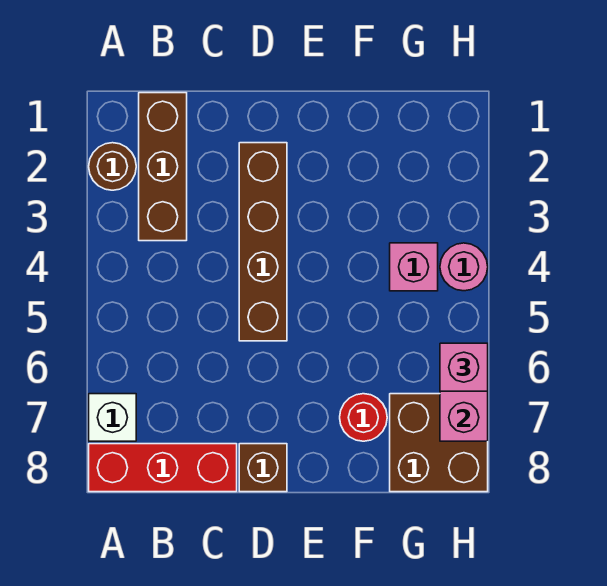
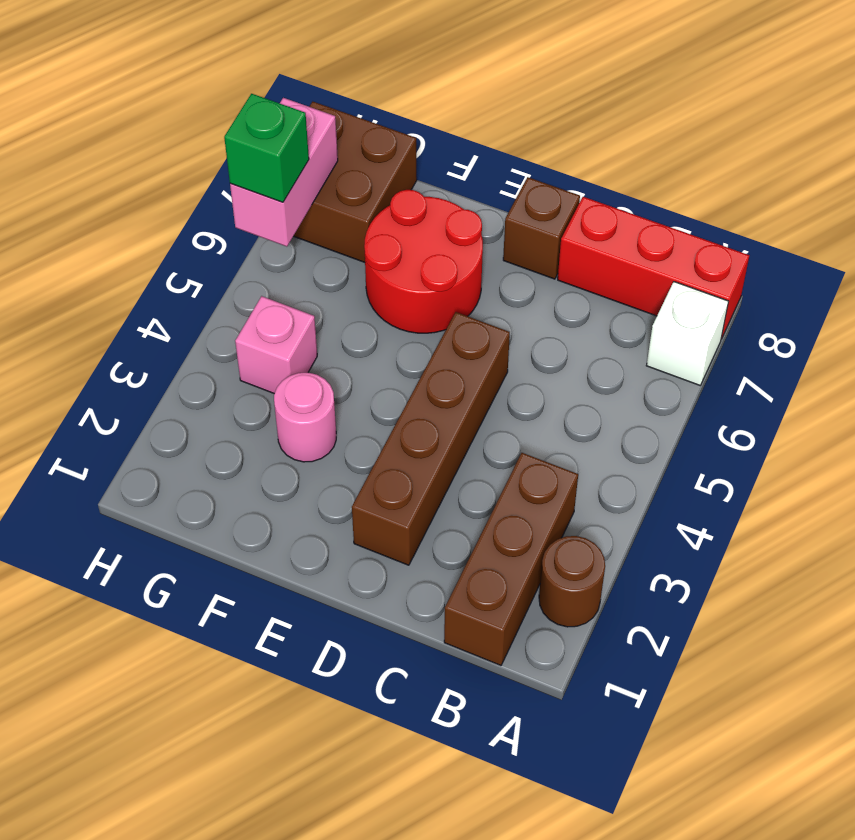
red round brick F7 level 1 -> red round brick E6:F7 level 1
pink round brick H4 level 1 -> pink round brick F3 level 1
pink brick H6 level 3 -> green brick H6 level 3

